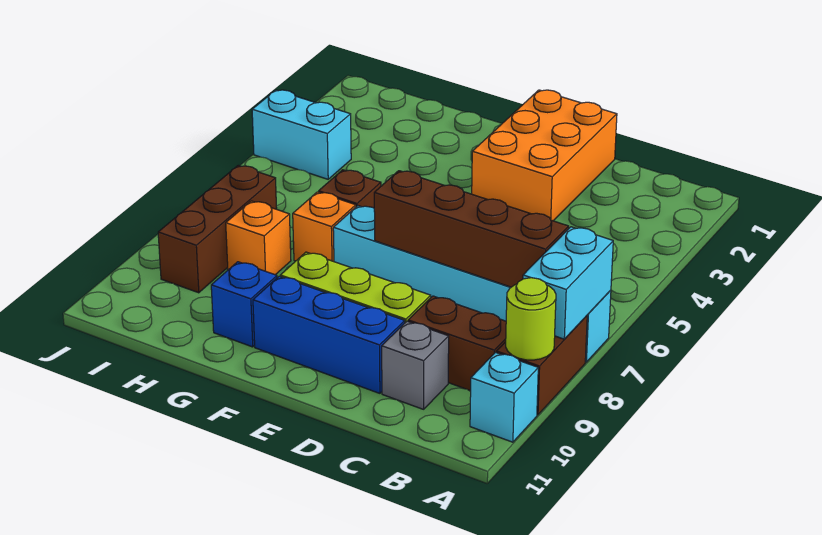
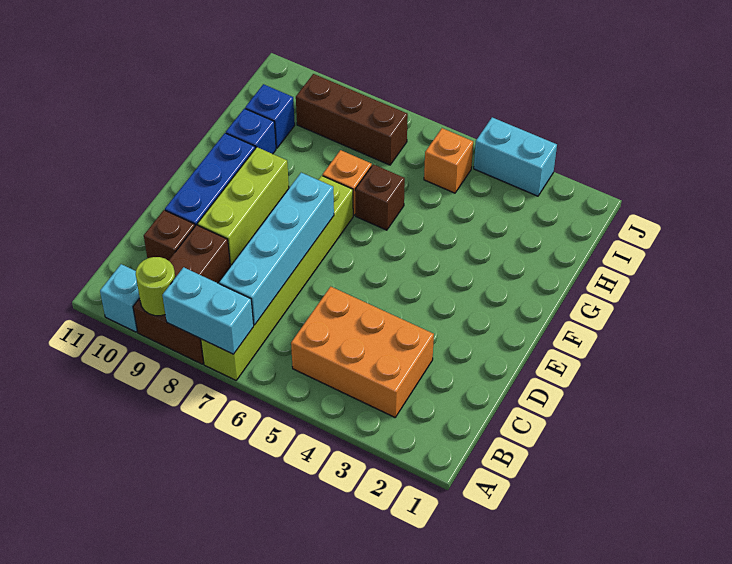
cyan brick A7:F7 level 1 -> lime brick A7:F7 level 1
brown brick B7:E7 level 2 -> cyan brick B7:E7 level 2
grey brick C10 level 1 -> brown brick C10 level 1
orange brick D1:E3 level 1 -> orange brick B3:C5 level 1
orange brick H8 level 1 -> orange brick I5 level 1
none -> blue brick H10 level 1
cyan brick I4:J4 level 1 -> cyan brick J3:J4 level 1

